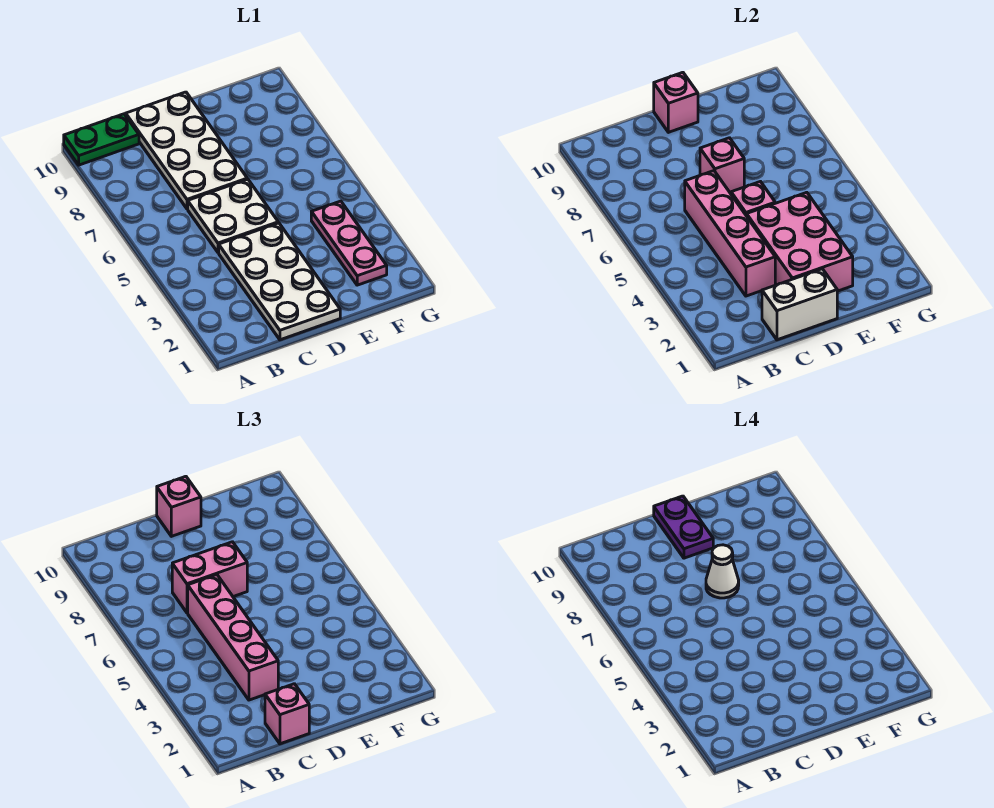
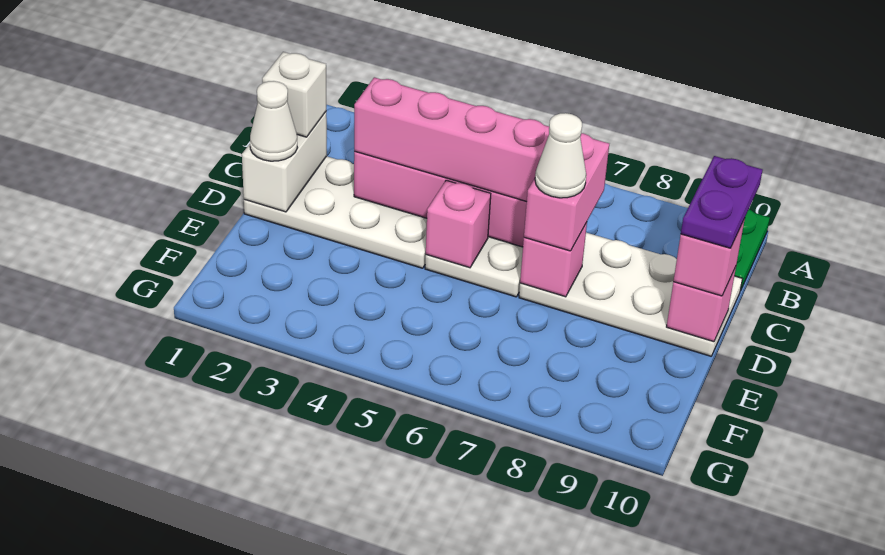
pink brick C1 level 3 -> white brick C1 level 3
none -> white cone D1 level 3
pink brick D2:E4 level 2 -> none
purple plate D9:D10 level 4 -> purple plate C10:D10 level 4
pink plate F2:F4 level 1 -> none

